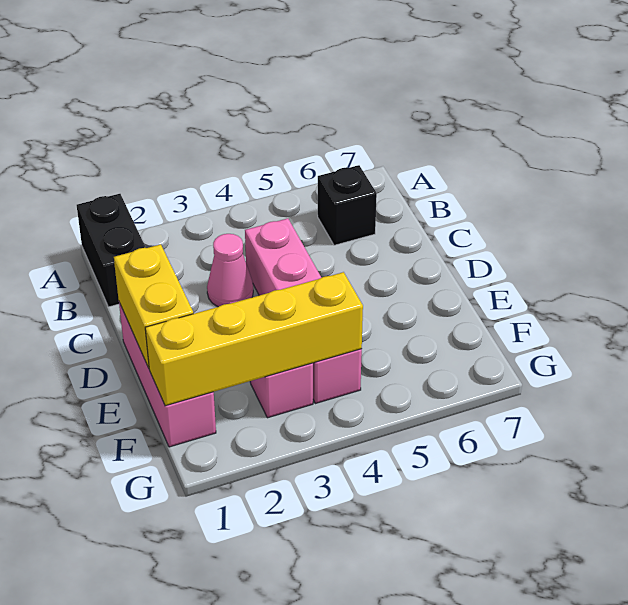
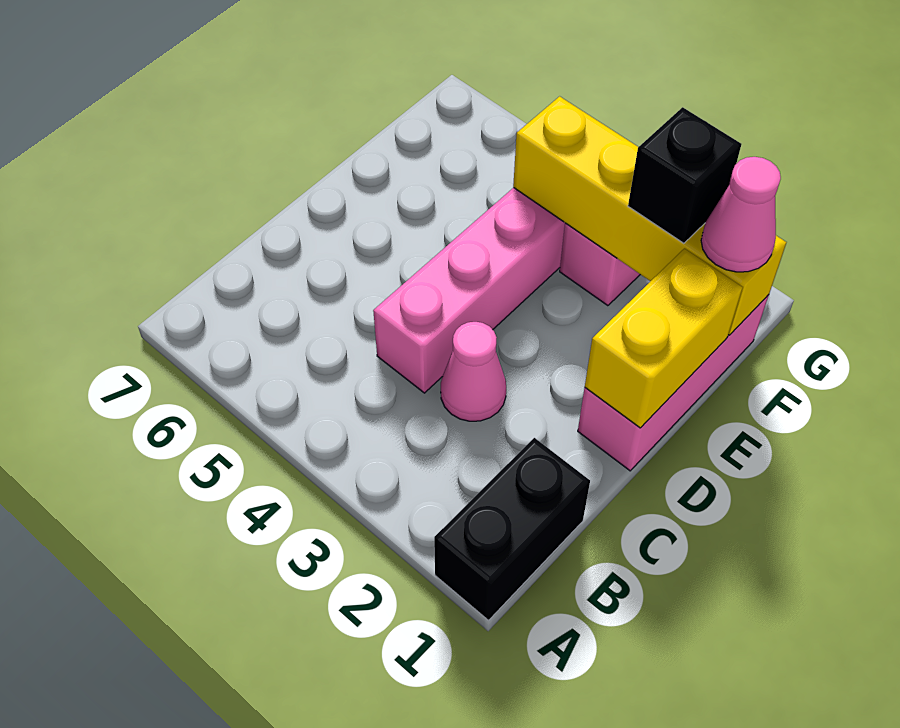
black brick B6 level 1 -> black brick F2 level 3
none -> pink cone F1 level 3

